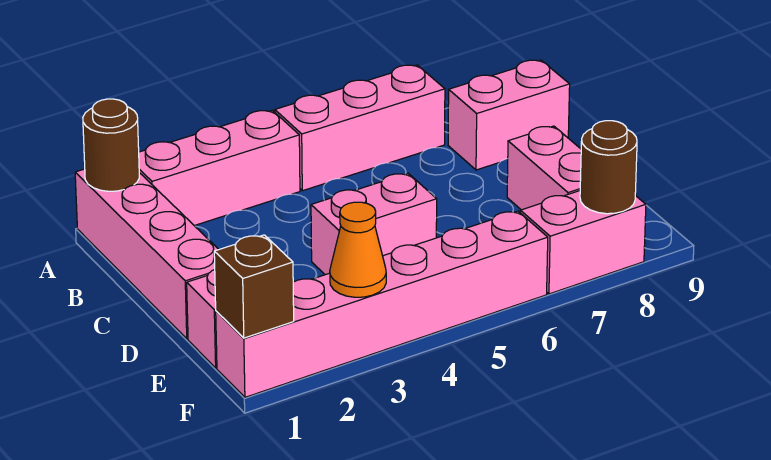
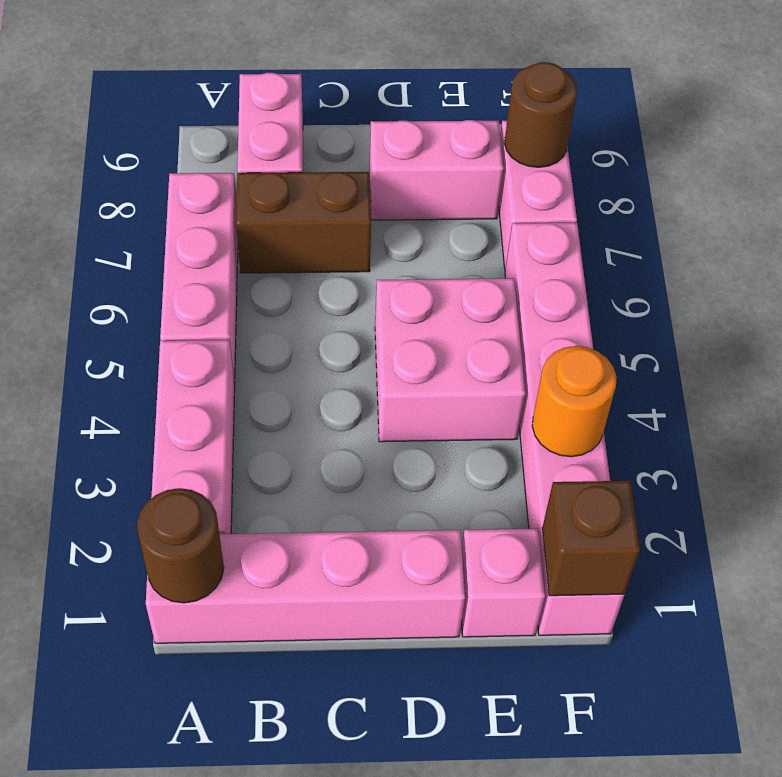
none -> brown brick B7:C7 level 1
pink brick D4:D5 level 1 -> pink brick D4:E5 level 1
orange cone F3 level 2 -> orange round brick F3 level 2

